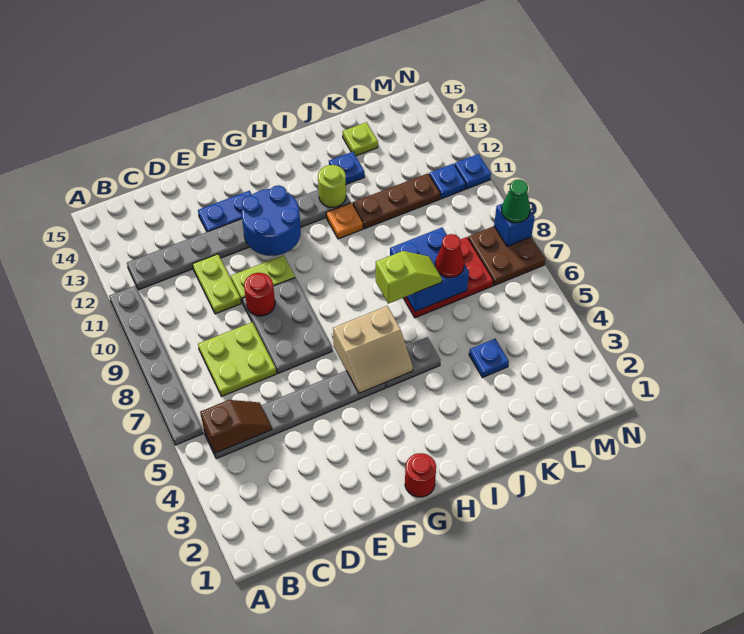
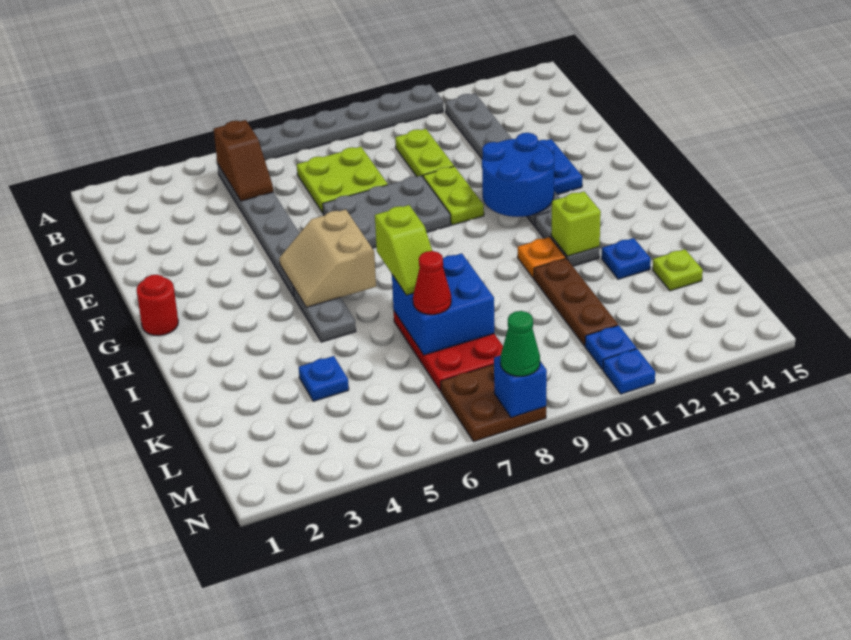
lime plate D10:D11 level 1 -> lime plate C10:D10 level 1
red round brick E9 level 2 -> none
lime round brick I12 level 2 -> lime brick I12 level 2

